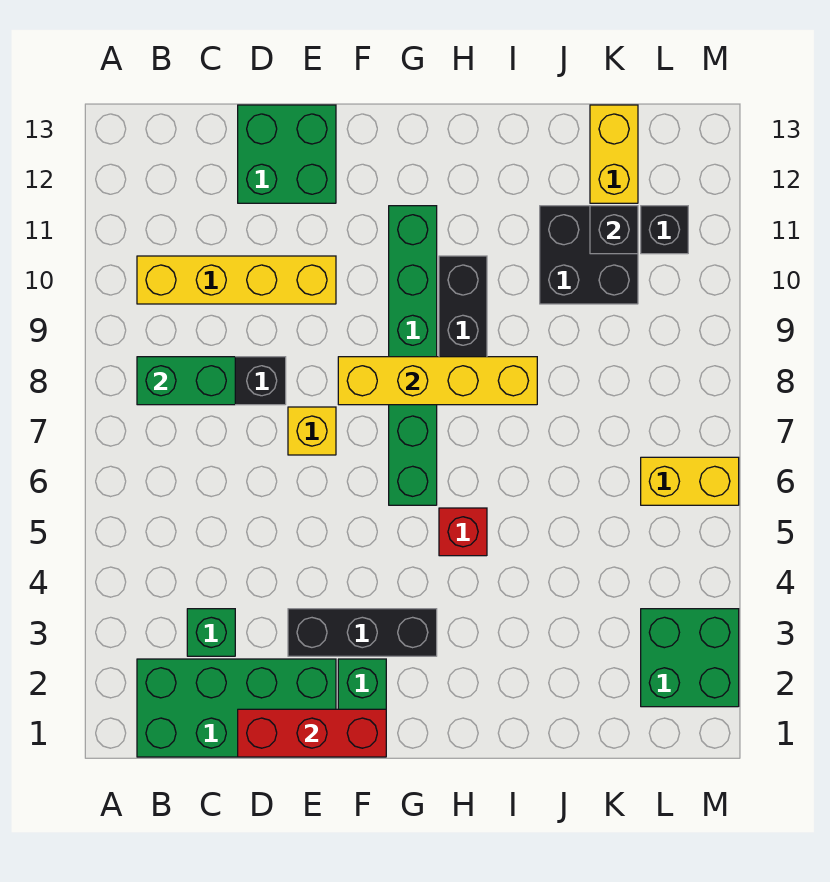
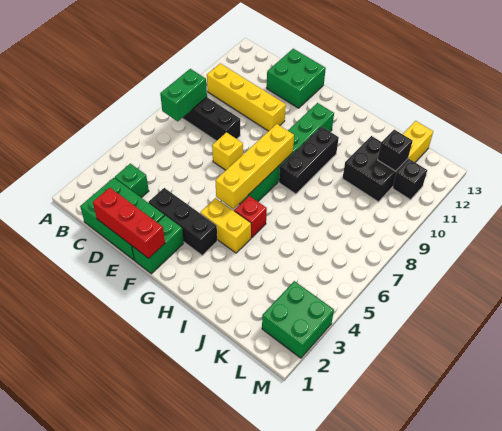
green brick B1:E2 level 1 -> green brick C1:E2 level 1
green brick B8:C8 level 2 -> green brick B7:B8 level 2
yellow brick F8:I8 level 2 -> yellow brick G5:G8 level 2
yellow brick L6:M6 level 1 -> yellow brick G4:H4 level 1

